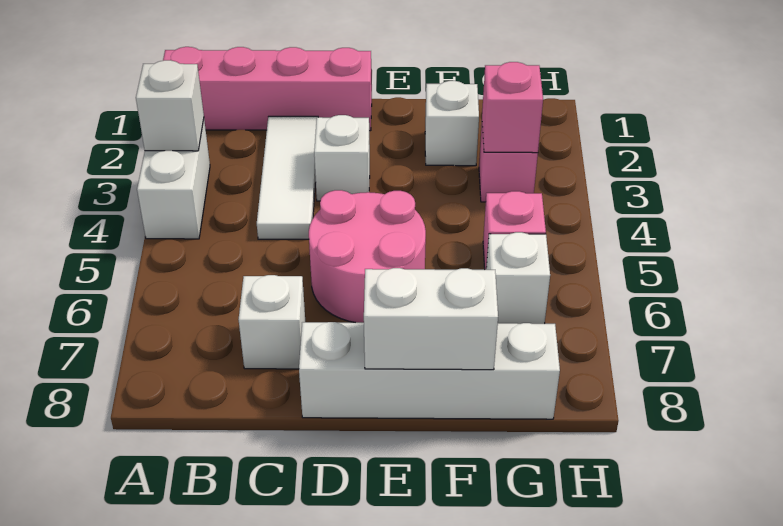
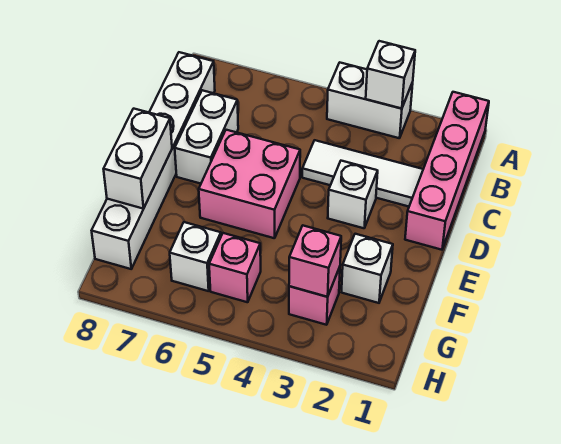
white brick C7 level 1 -> white brick C7:D7 level 1
pink round brick D5:E6 level 1 -> pink brick D5:E6 level 1
white brick D8:G8 level 1 -> white brick B8:G8 level 1

